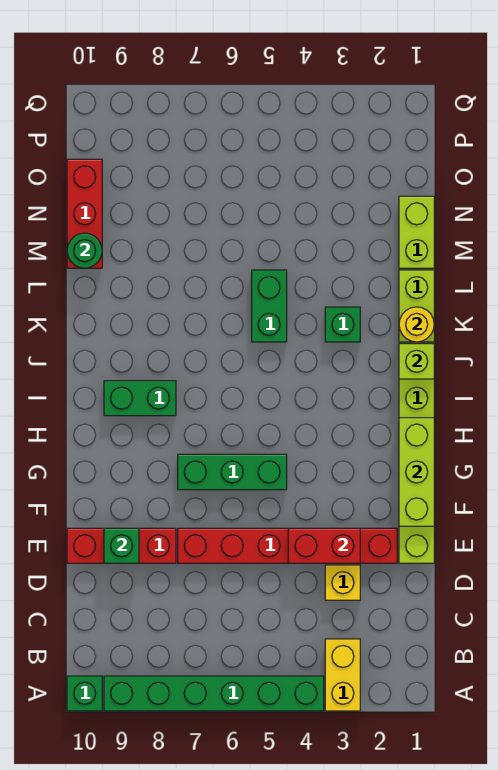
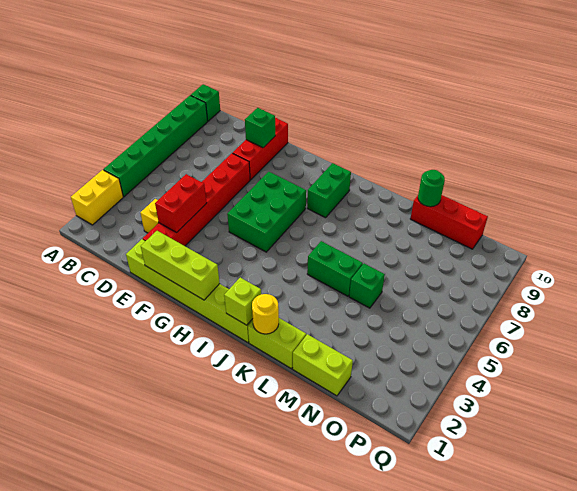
yellow brick A3:B3 level 1 -> yellow brick A2:A3 level 1
green brick G5:G7 level 1 -> green brick G5:H7 level 1
green brick K3 level 1 -> green brick M5 level 1

